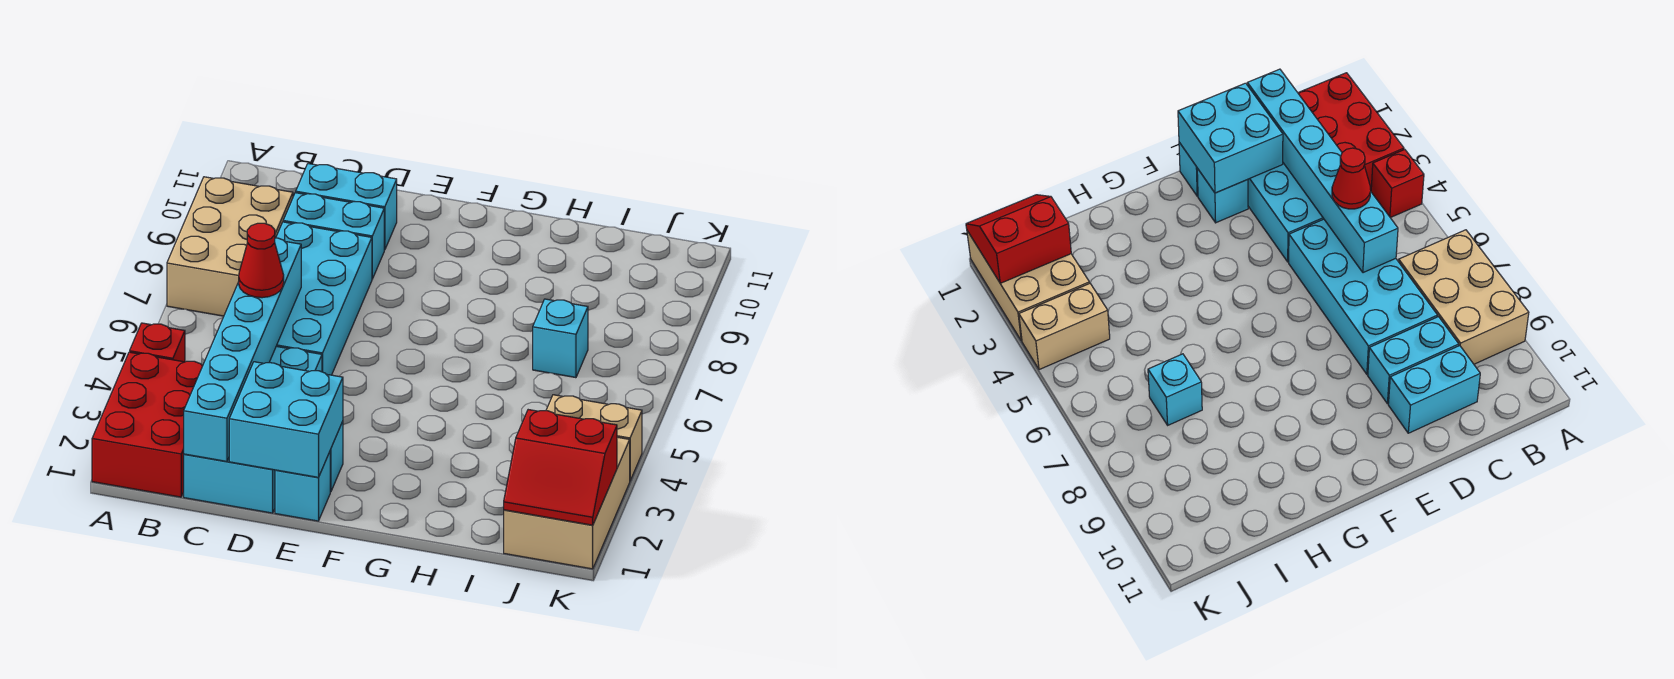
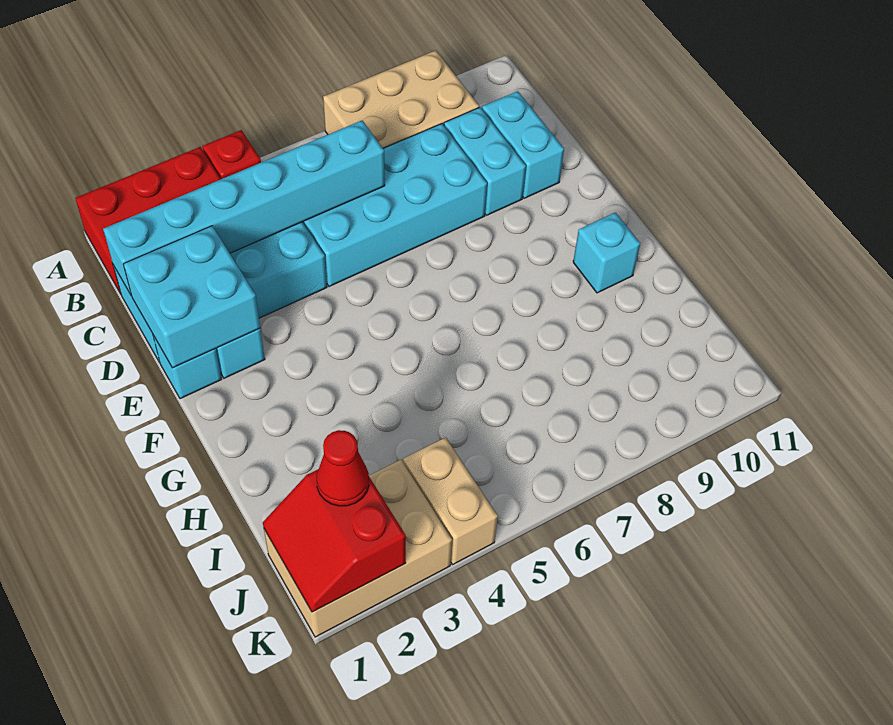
red cone C5 level 3 -> red cone J2 level 3
cyan brick I7 level 1 -> cyan brick G10 level 1

